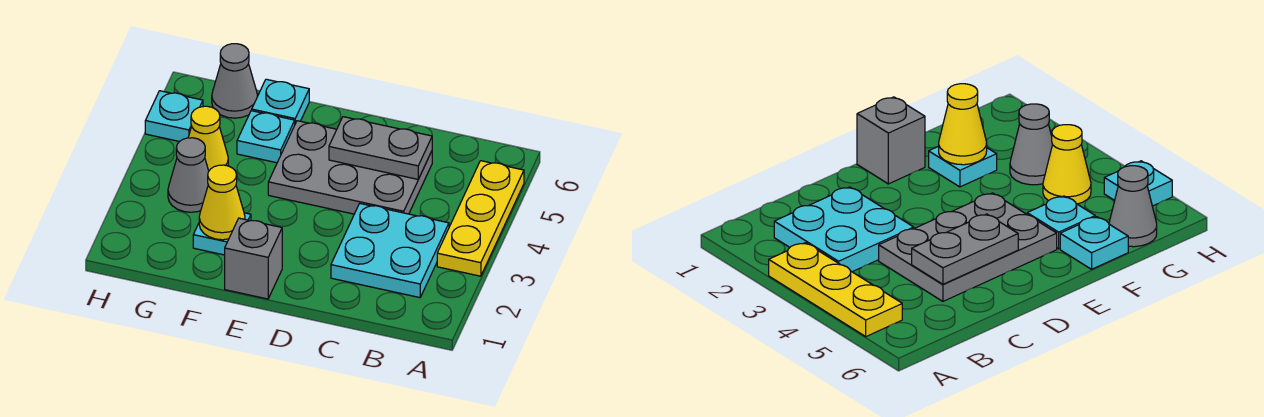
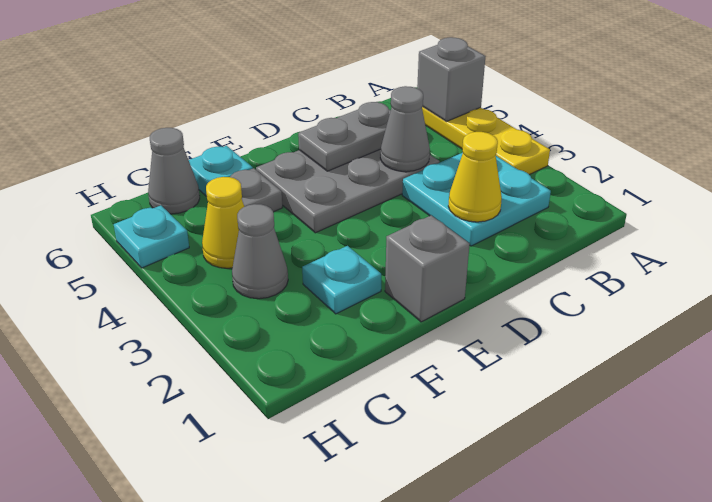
none -> grey brick A5 level 2
none -> grey cone C4 level 2
yellow cone F2 level 2 -> yellow cone C2 level 2
cyan plate F5 level 1 -> grey plate F5 level 1

